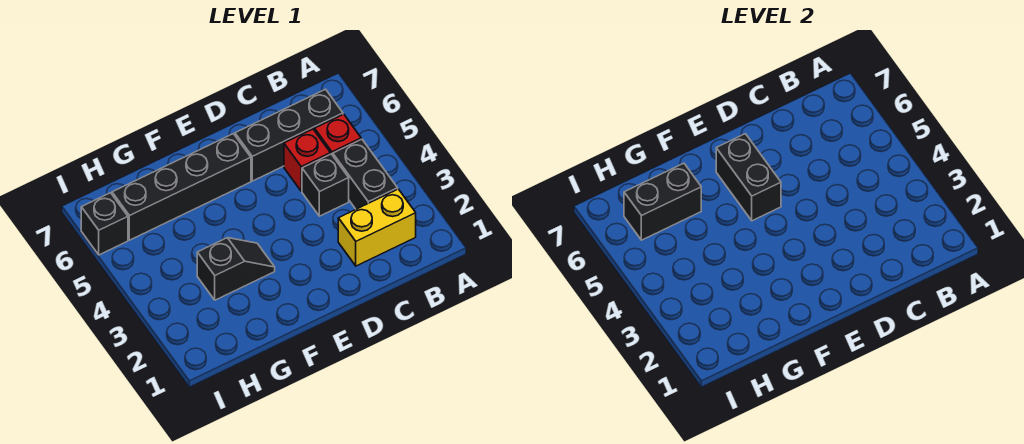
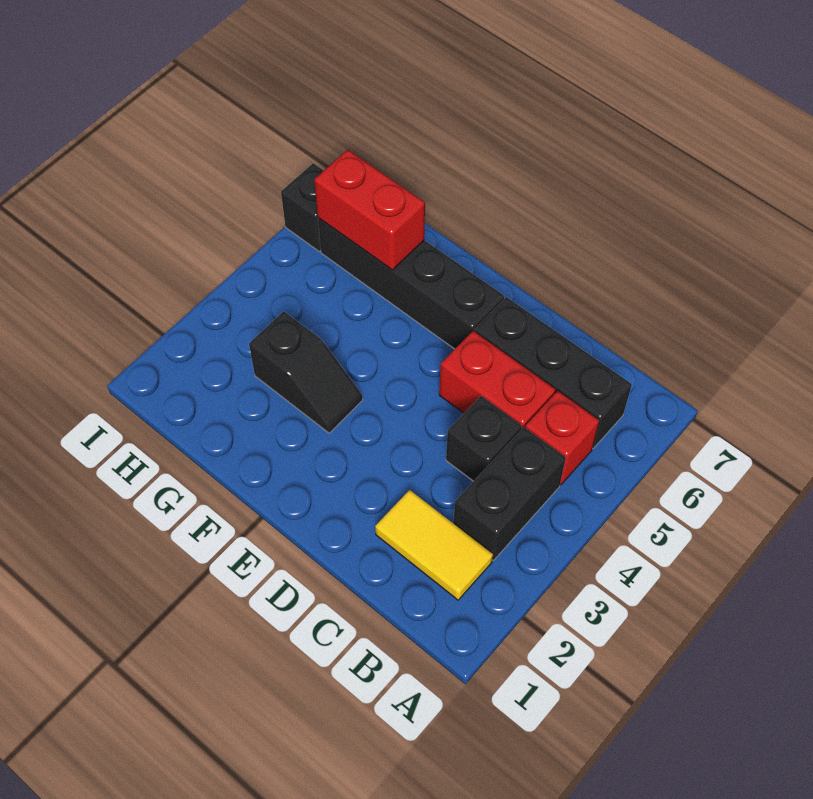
yellow brick B2:C2 level 1 -> yellow tile B2:C2 level 1
red brick C5 level 1 -> red brick C5:D5 level 1
black brick E5:E6 level 2 -> none
black brick G6:H6 level 2 -> red brick G6:H6 level 2

